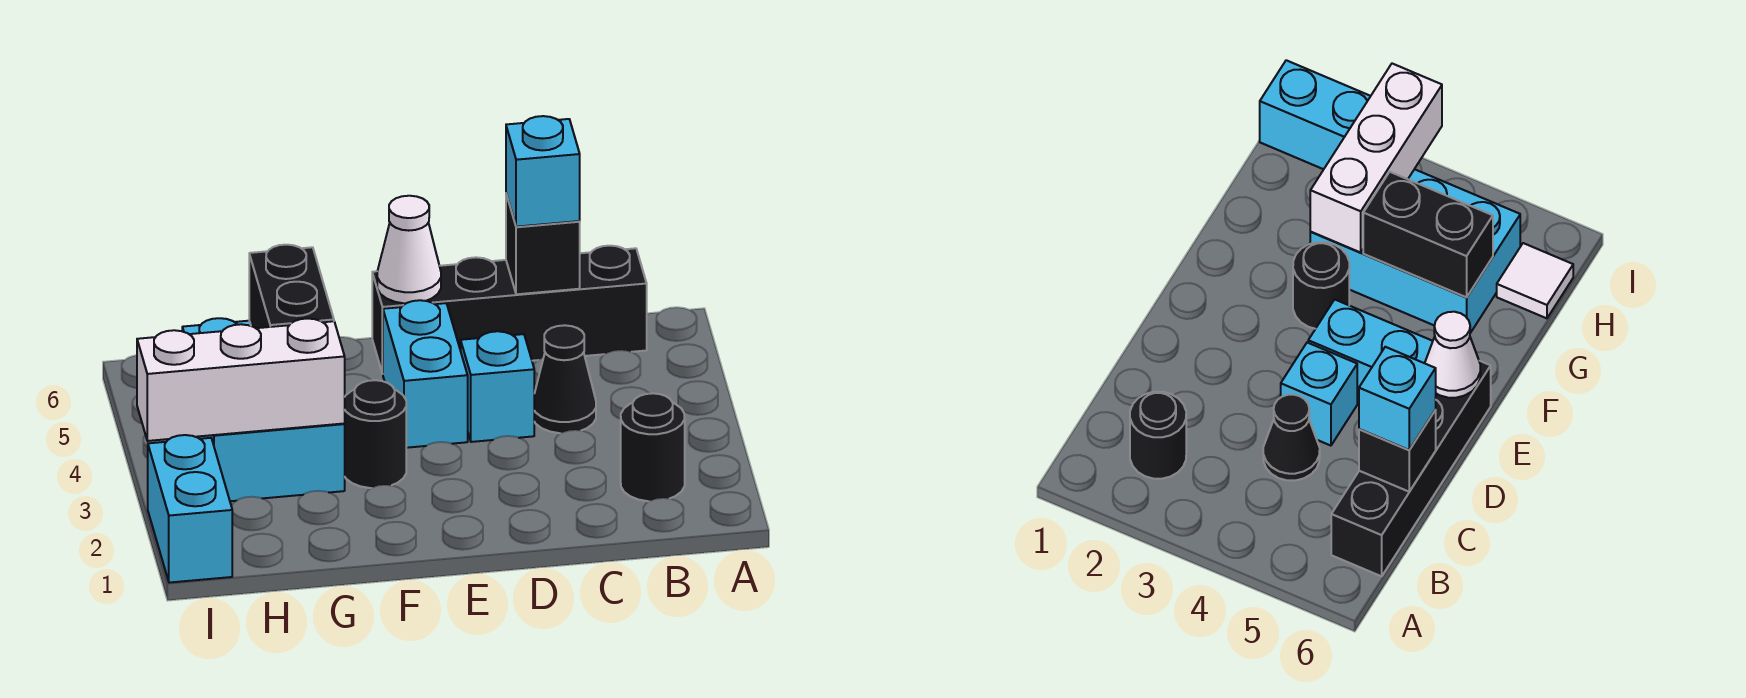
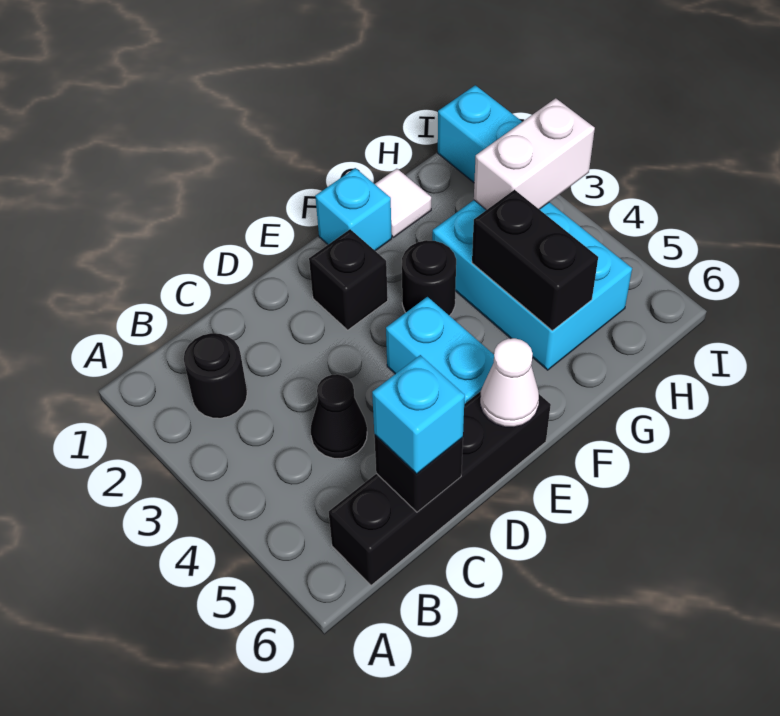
cyan brick D4 level 1 -> cyan brick F1 level 1
none -> black brick E2 level 1
white brick G3:I3 level 2 -> white brick H3:I3 level 2
white tile H6 level 1 -> white tile G1 level 1

